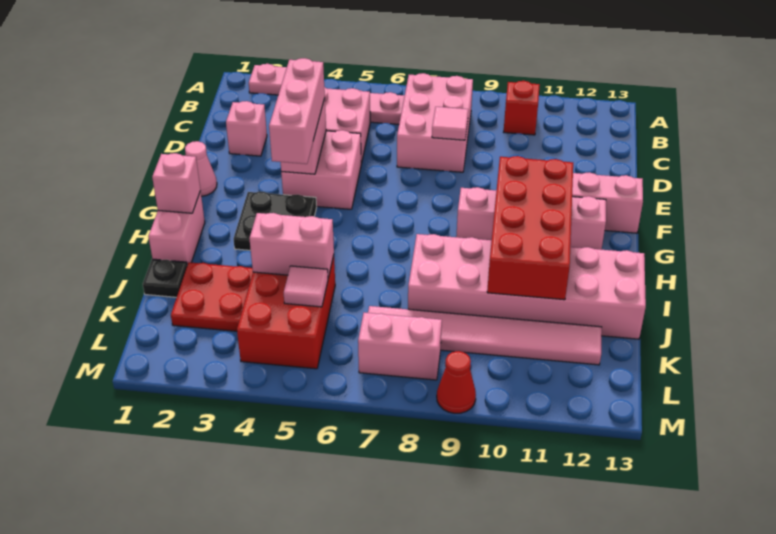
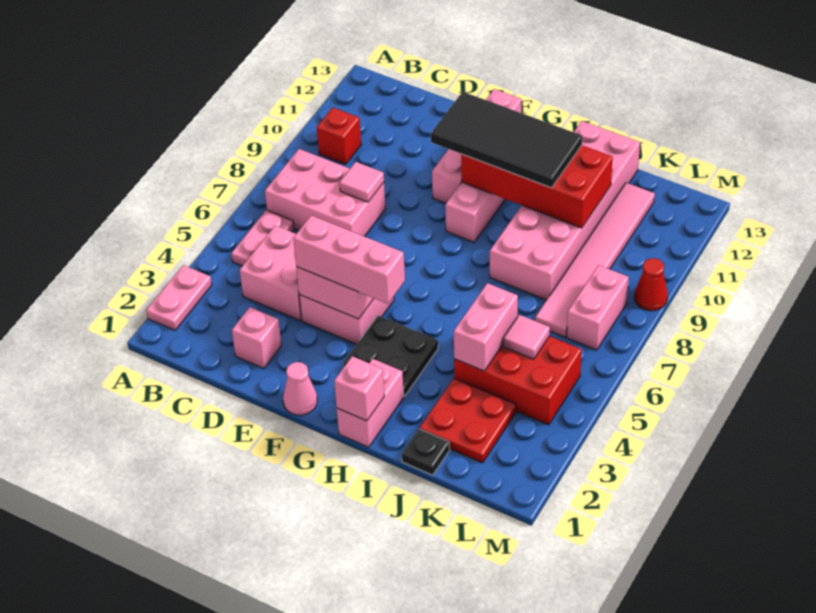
none -> black tile F10:I11 level 3
pink brick H1:I1 level 1 -> pink brick H1:H2 level 1

